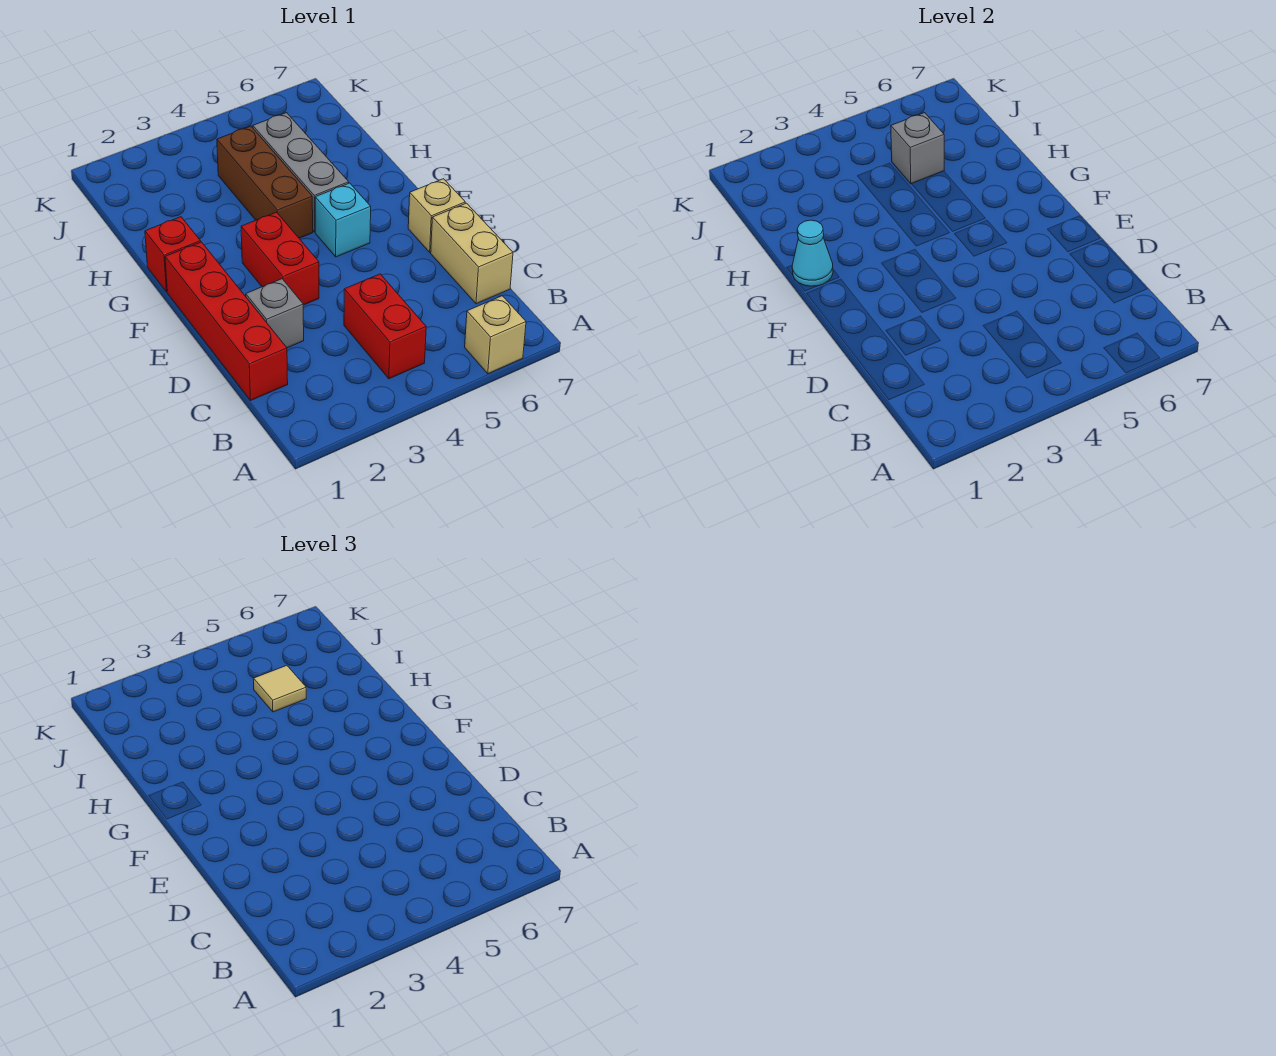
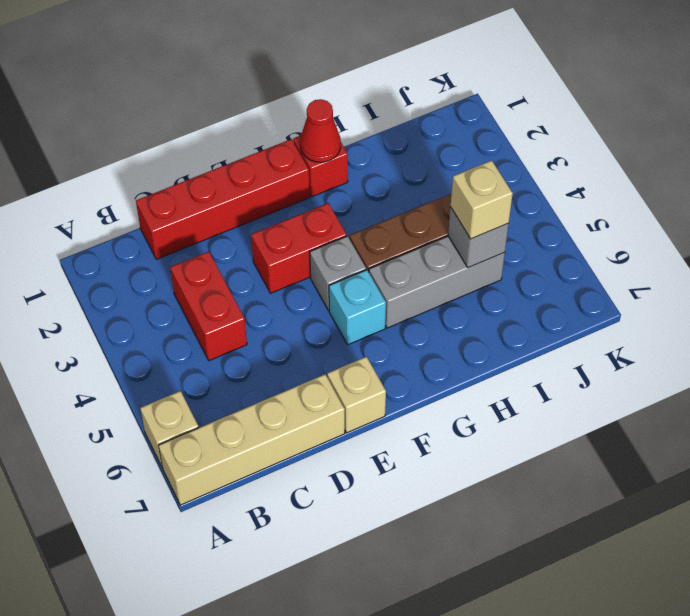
red brick B4:C4 level 1 -> red brick C3:C4 level 1
tan brick C7:D7 level 1 -> tan brick A7:D7 level 1
grey brick D2 level 1 -> grey brick F4 level 1
cyan cone G1 level 2 -> red cone G1 level 2
tan tile I5 level 3 -> tan brick I5 level 3

